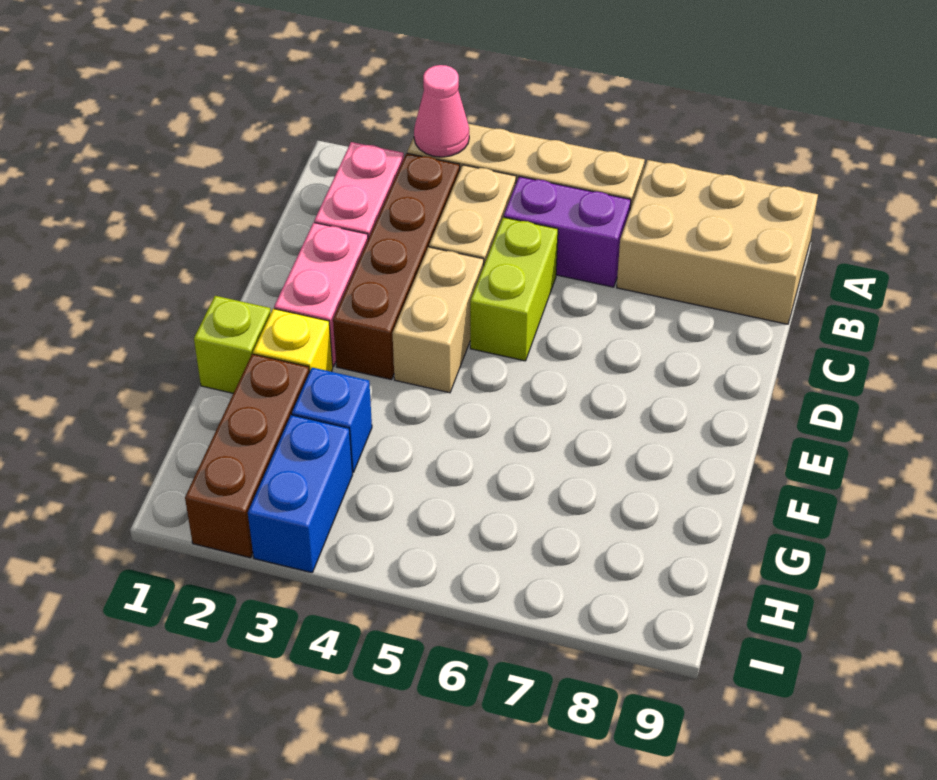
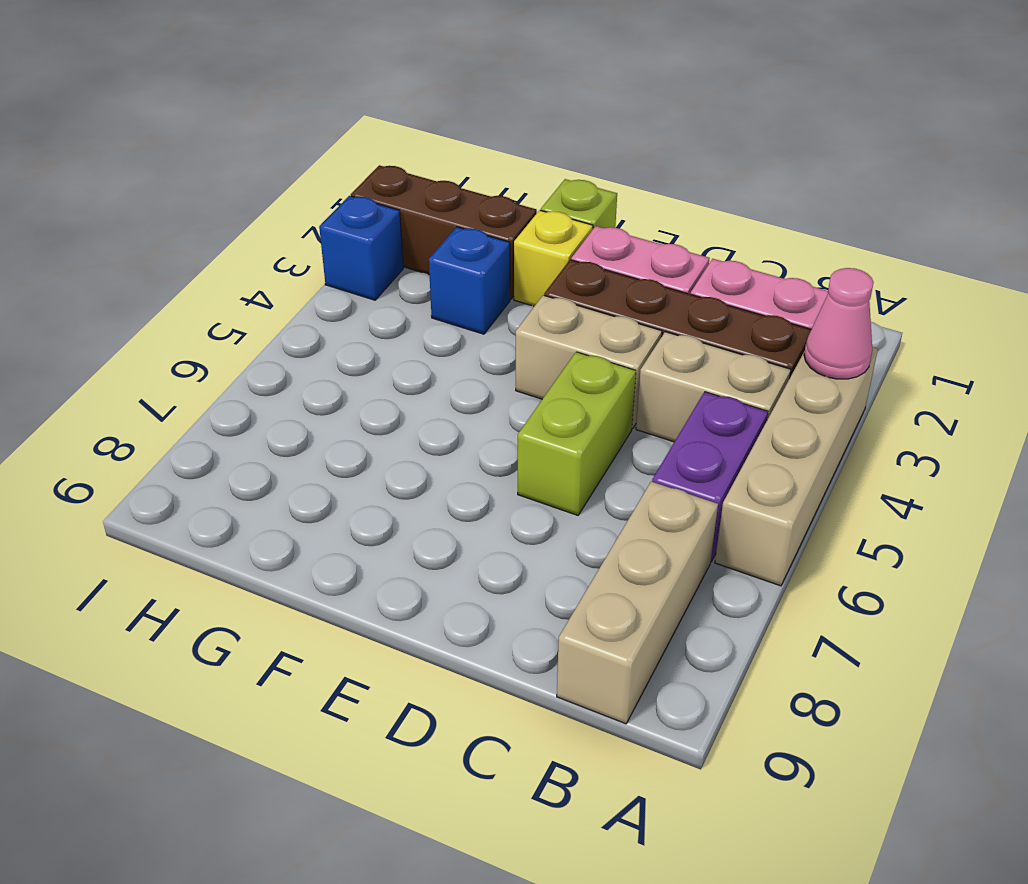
tan brick A7:B9 level 1 -> tan brick B7:B9 level 1
lime brick C5:D5 level 1 -> lime brick D5:D6 level 1
blue brick H3:I3 level 1 -> blue brick I3 level 1

